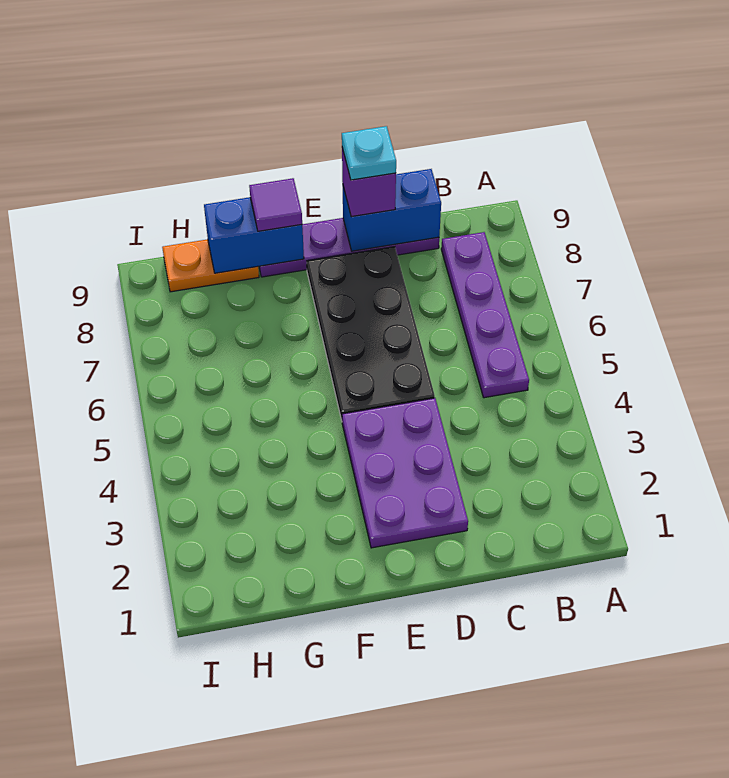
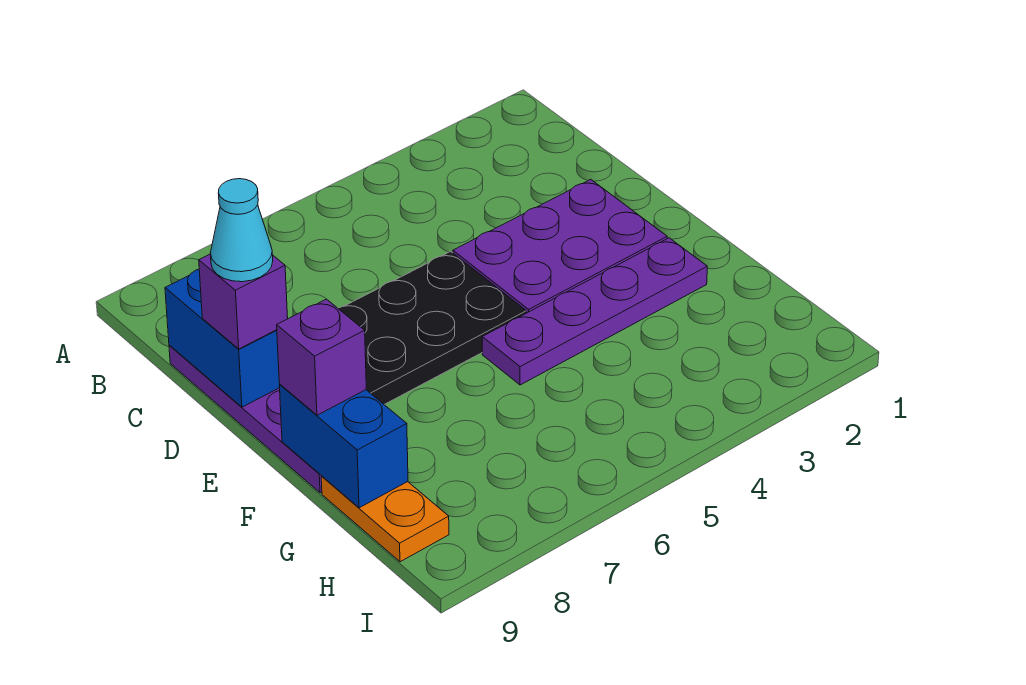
purple plate B5:B8 level 1 -> purple plate F2:F5 level 1
cyan plate D9 level 4 -> cyan cone D9 level 4
purple tile F9 level 3 -> purple brick F9 level 3

